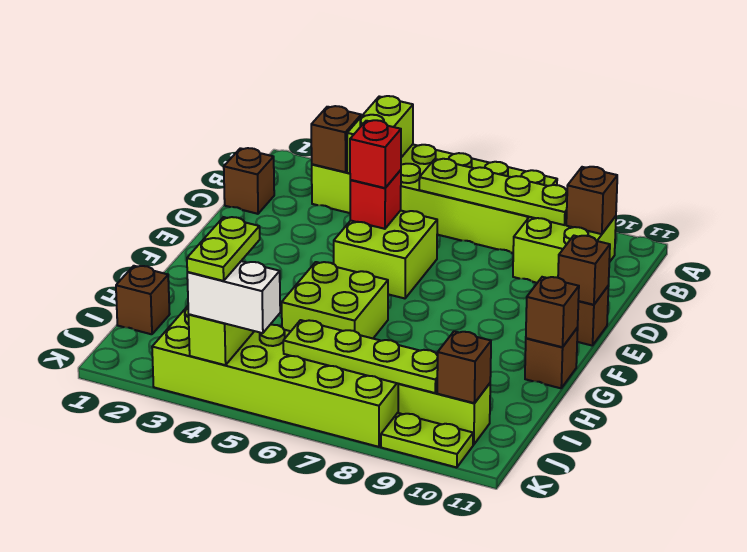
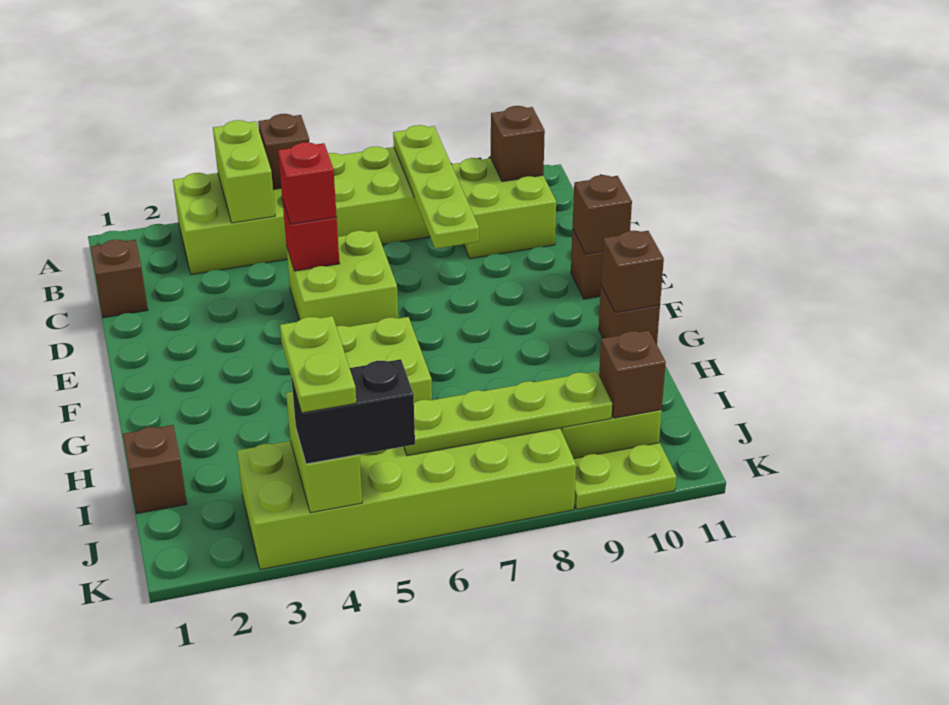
brown brick B3 level 2 -> brown brick A5 level 2
lime plate B6:B9 level 2 -> lime plate A8:D8 level 2
white brick K4:K5 level 3 -> black brick K4:K5 level 3

